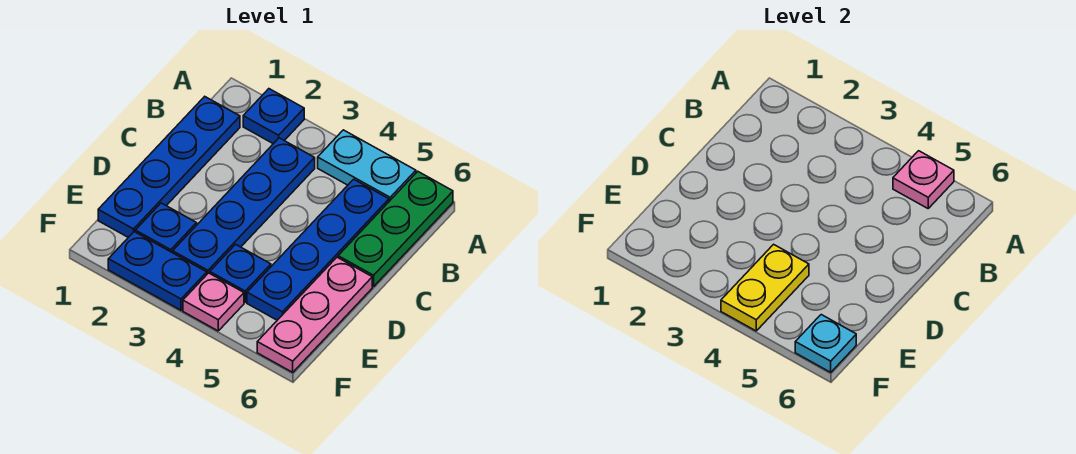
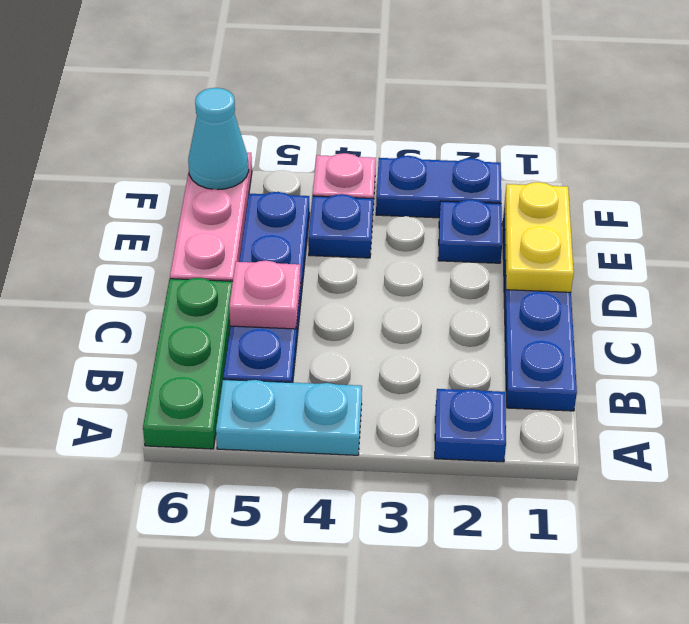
pink plate A5 level 2 -> pink plate C5 level 2
blue plate B3:E3 level 1 -> none
yellow plate E4:F4 level 2 -> yellow plate D1:E1 level 2
cyan plate F6 level 2 -> cyan cone F6 level 2

